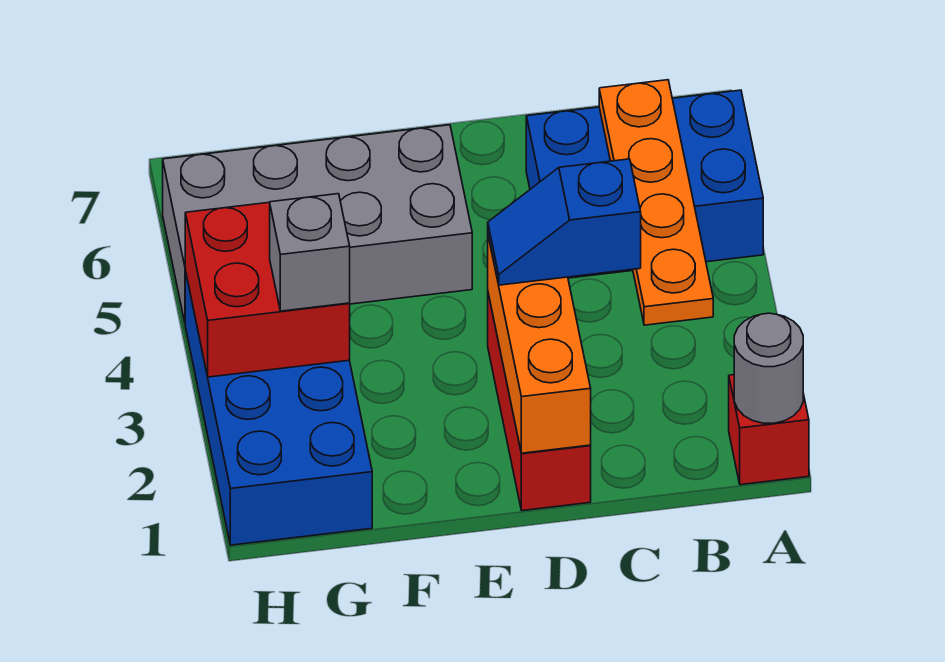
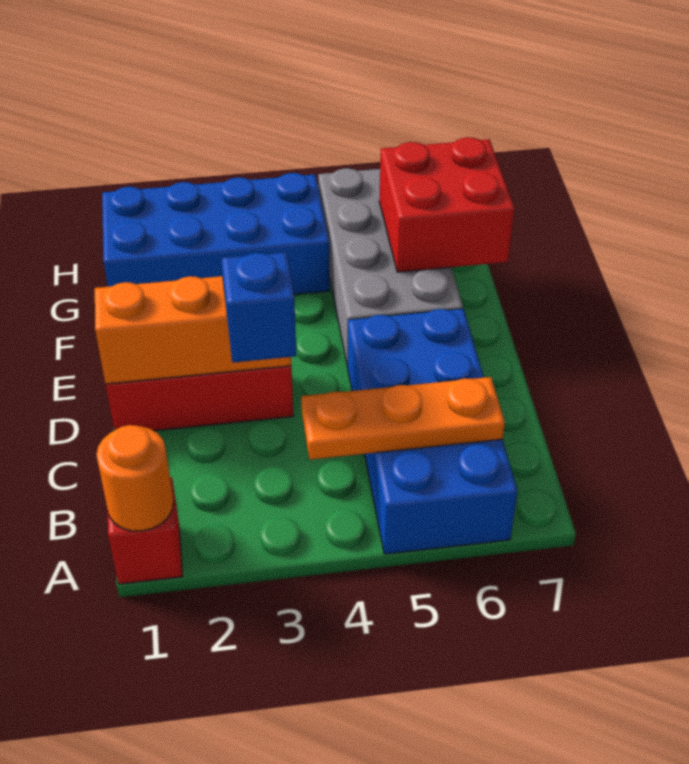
grey round brick A1 level 2 -> orange round brick A1 level 2
blue brick A5:C6 level 1 -> blue brick A5:D6 level 1
orange plate B3:B6 level 2 -> orange plate B4:B6 level 2
red brick G3:H4 level 2 -> red brick F6:G7 level 2
grey brick G3 level 3 -> none

